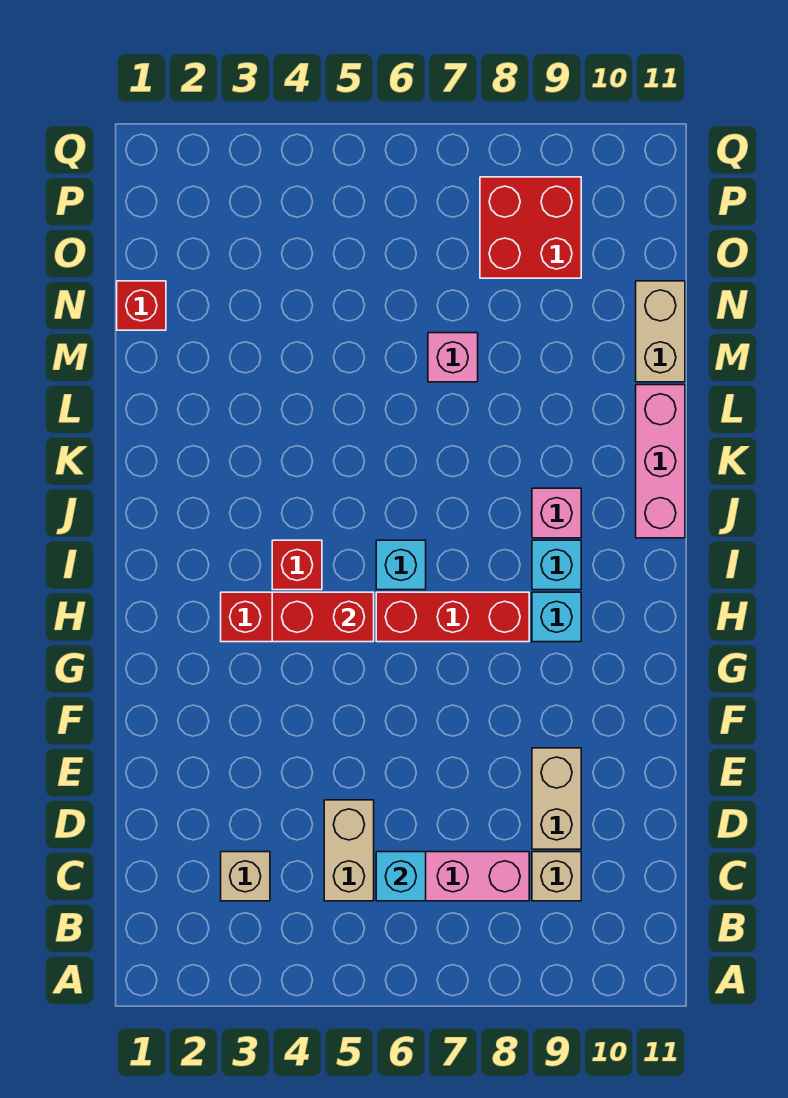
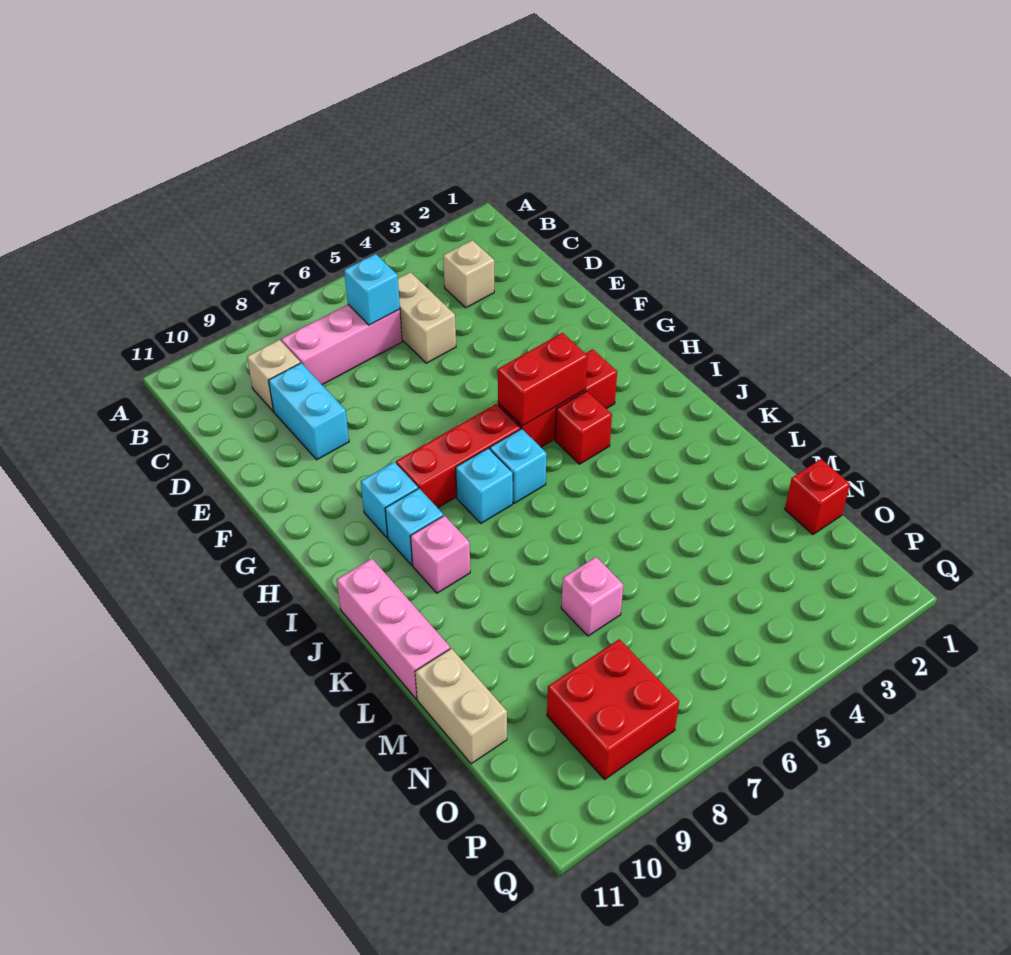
tan brick D9:E9 level 1 -> cyan brick D9:E9 level 1
none -> cyan brick I7 level 1

